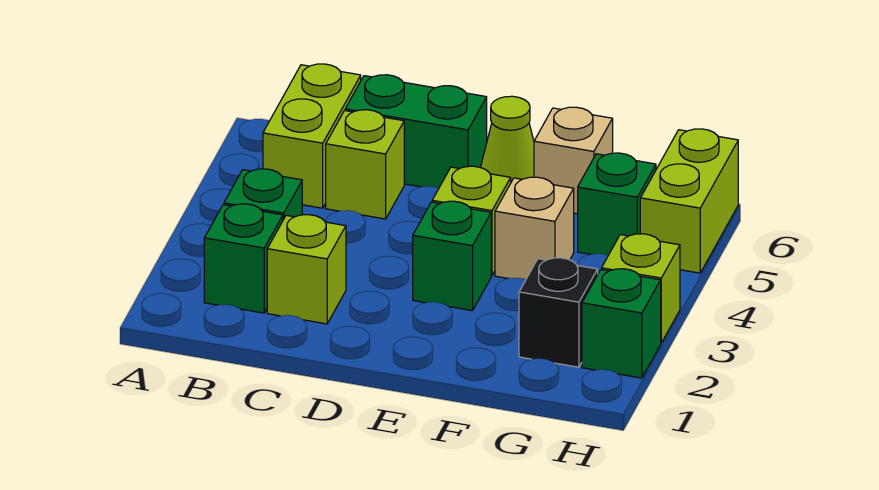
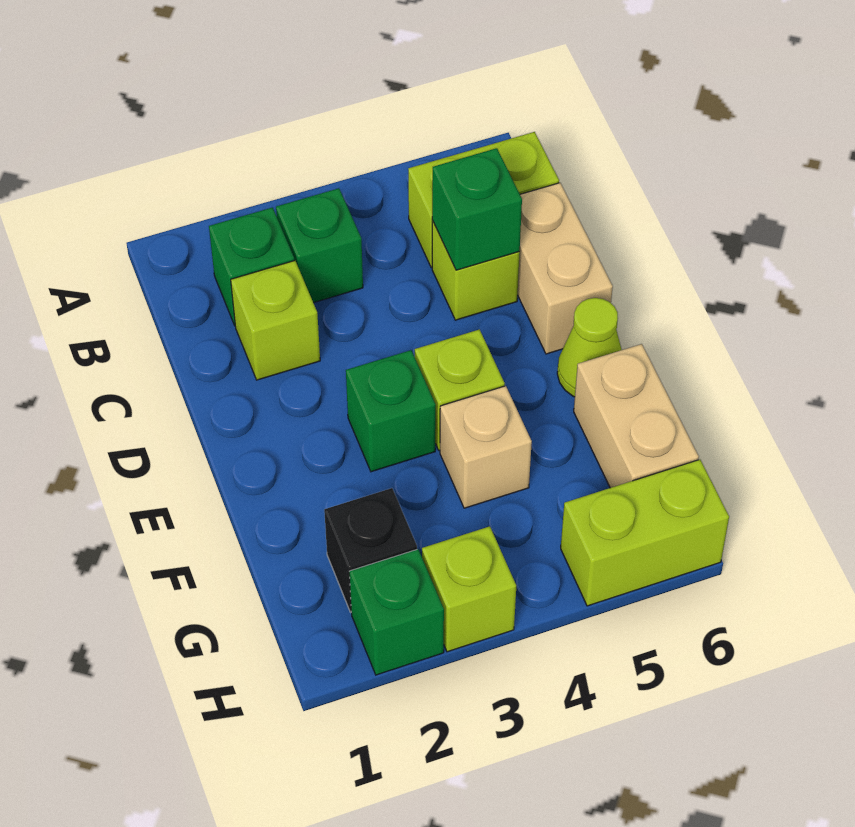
green brick C6:D6 level 1 -> tan brick C6:D6 level 1
tan brick F6 level 1 -> tan brick F6:G6 level 1
green brick G5 level 1 -> green brick C5 level 2

